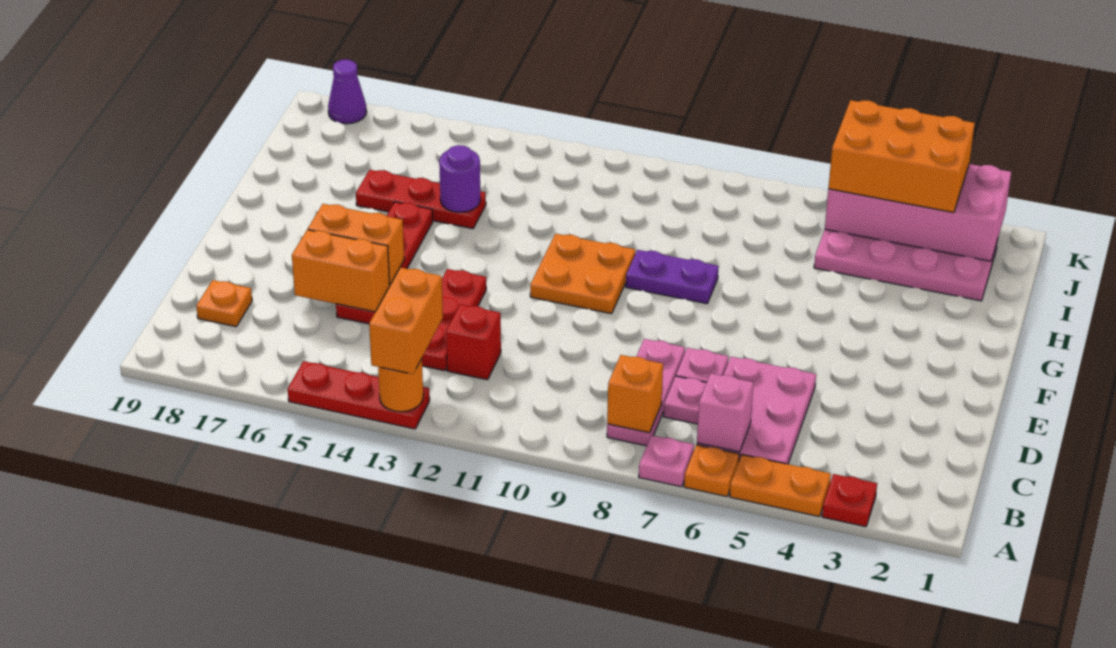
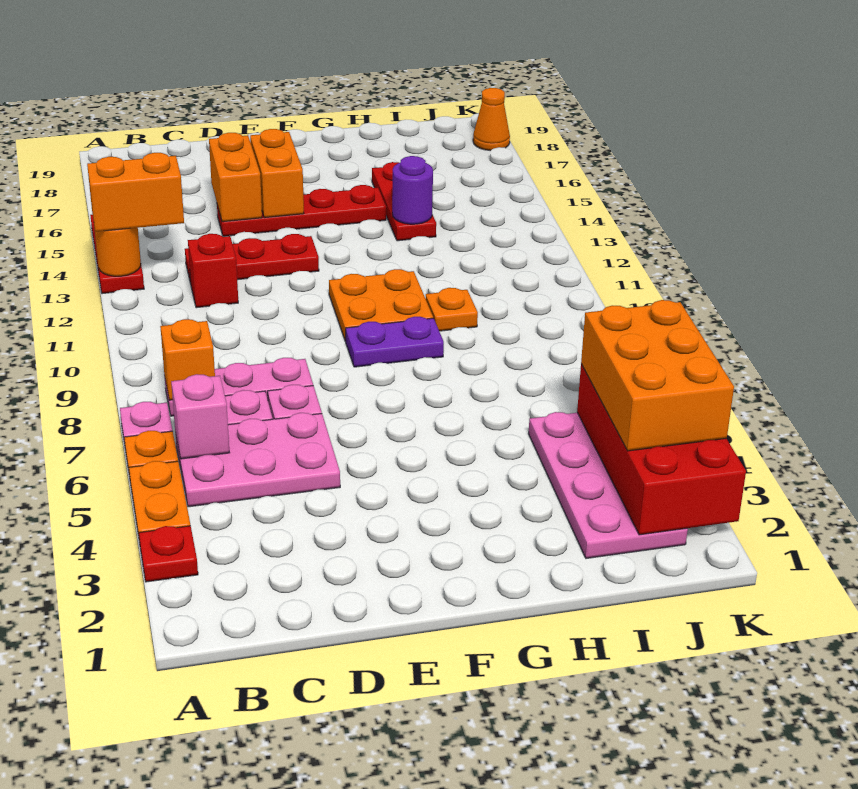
orange plate C18 level 1 -> orange plate H10 level 1
purple plate G8:G9 level 1 -> purple plate F9:G9 level 1
pink brick J2:K5 level 2 -> red brick J2:K5 level 2
purple cone K18 level 1 -> orange cone K18 level 1

